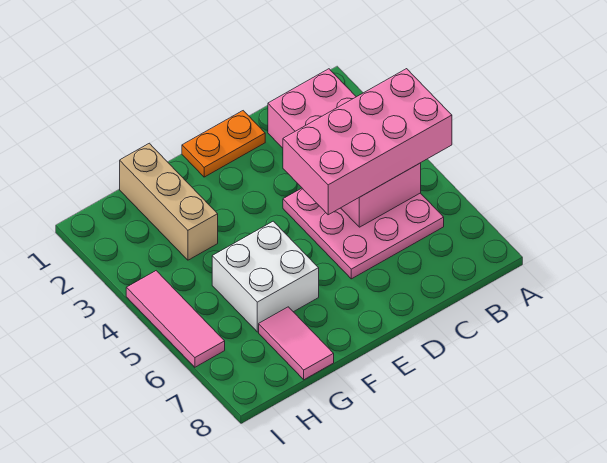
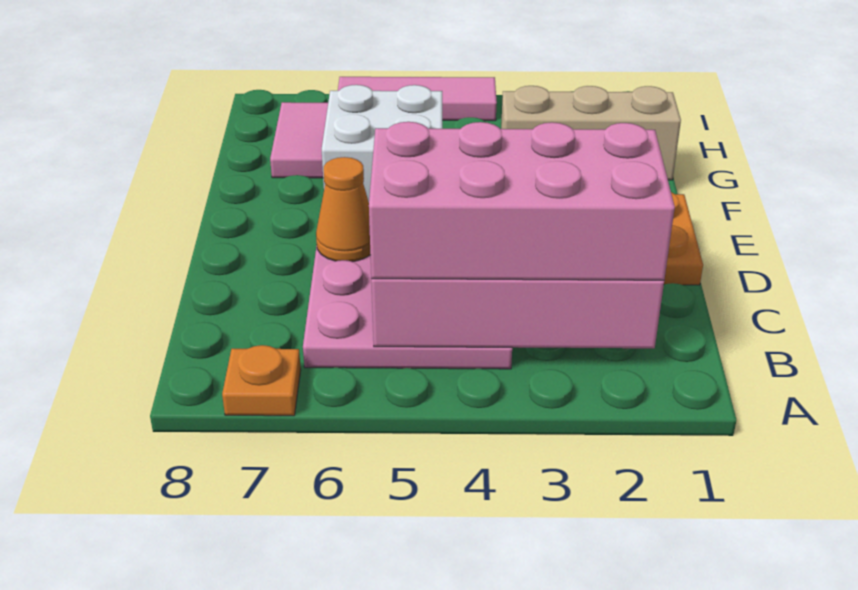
pink brick A4:D5 level 3 -> pink brick B2:C5 level 3
none -> orange plate A7 level 1
none -> orange cone D6 level 2
pink tile G7:G8 level 1 -> pink tile G7:H7 level 1

